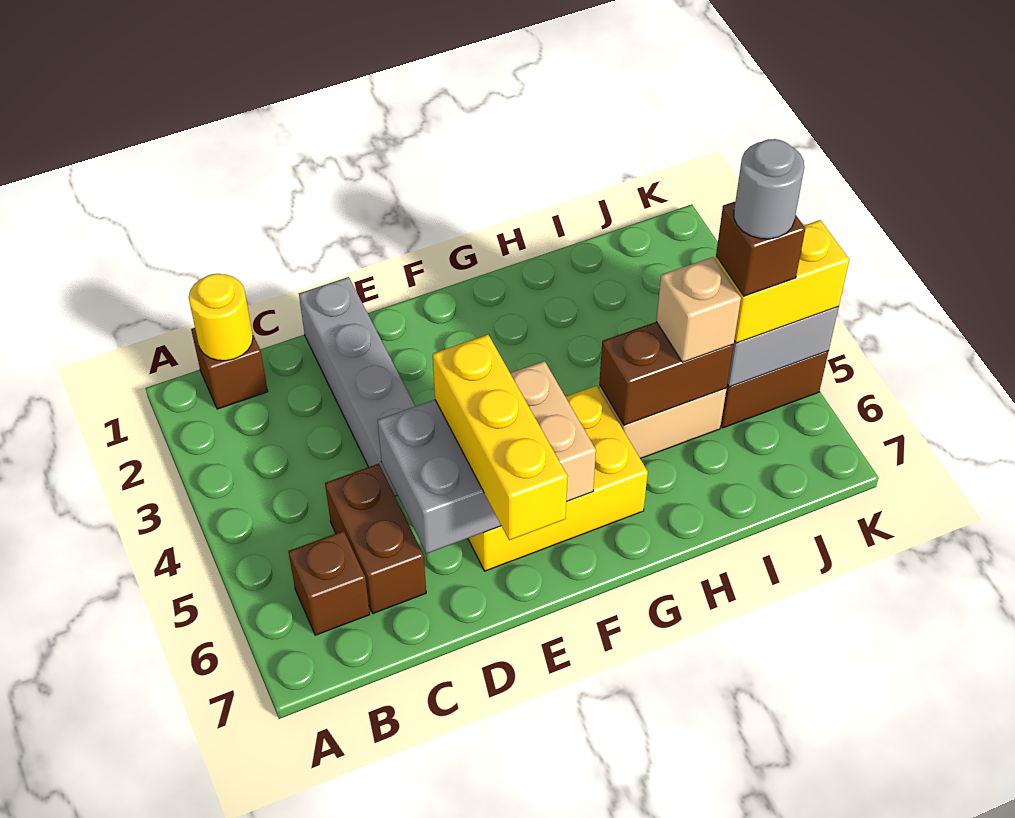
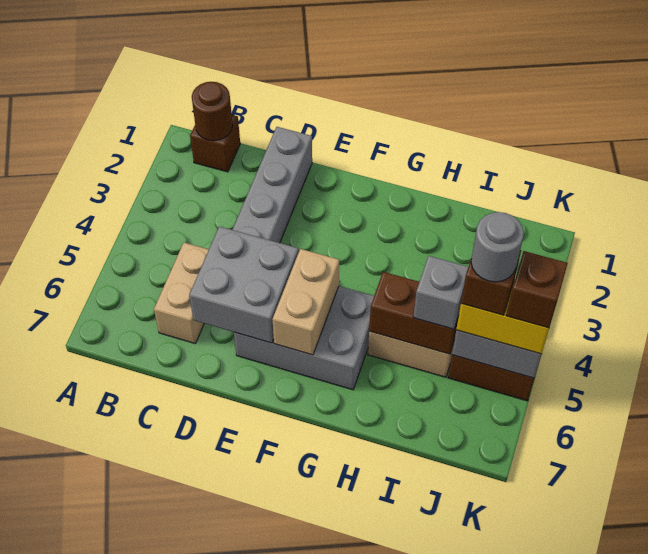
yellow round brick B1 level 2 -> brown round brick B1 level 2
brown brick B6 level 1 -> brown brick K5 level 4
brown brick C5:C6 level 1 -> tan brick C5:C6 level 1
yellow brick E5:G6 level 1 -> grey brick E5:G6 level 1
yellow brick E5:E7 level 3 -> none
tan brick I5 level 3 -> grey brick I5 level 3

